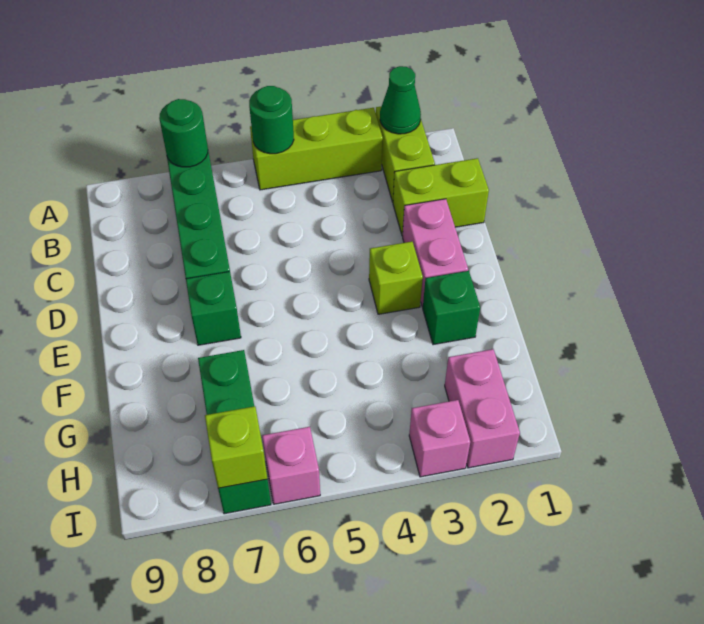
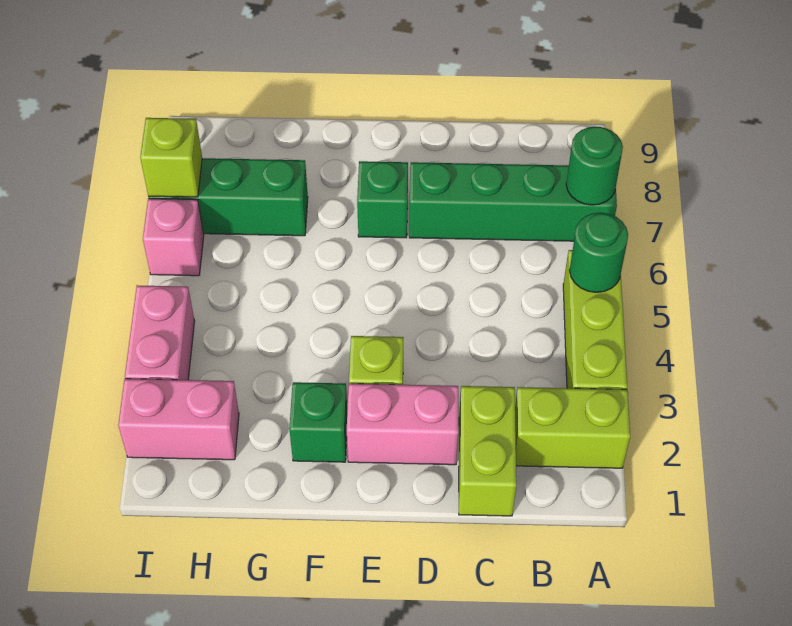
green cone A2 level 2 -> none
pink brick I3 level 1 -> pink brick I3:I4 level 1

